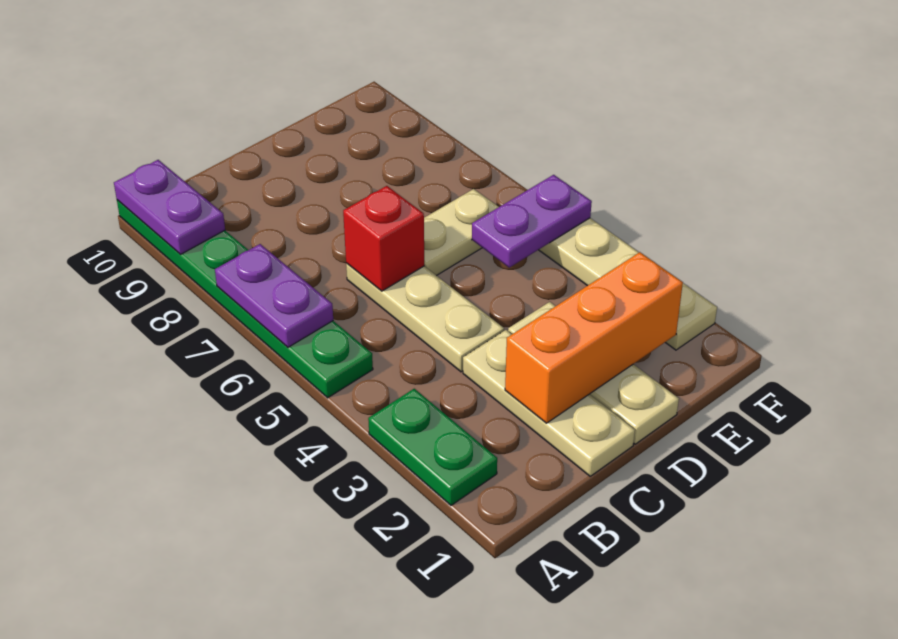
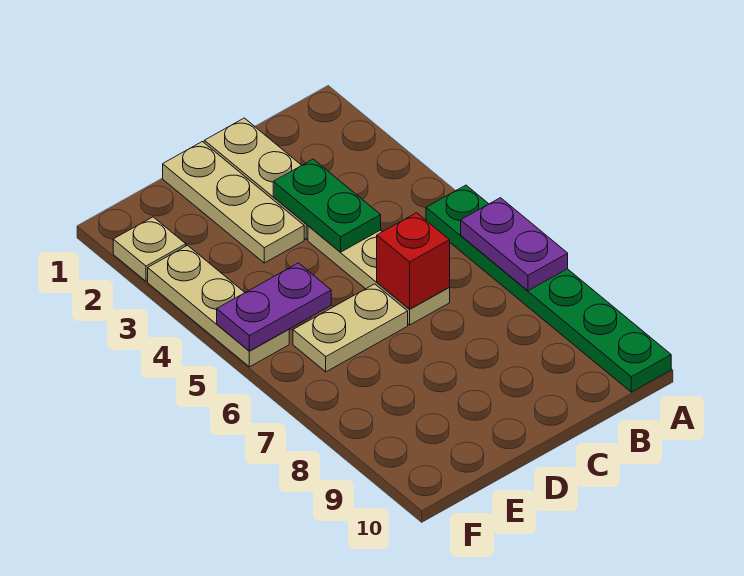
green plate A2:A3 level 1 -> green plate C3:C4 level 2
purple plate A9:A10 level 2 -> none
orange brick C2:E2 level 2 -> none

